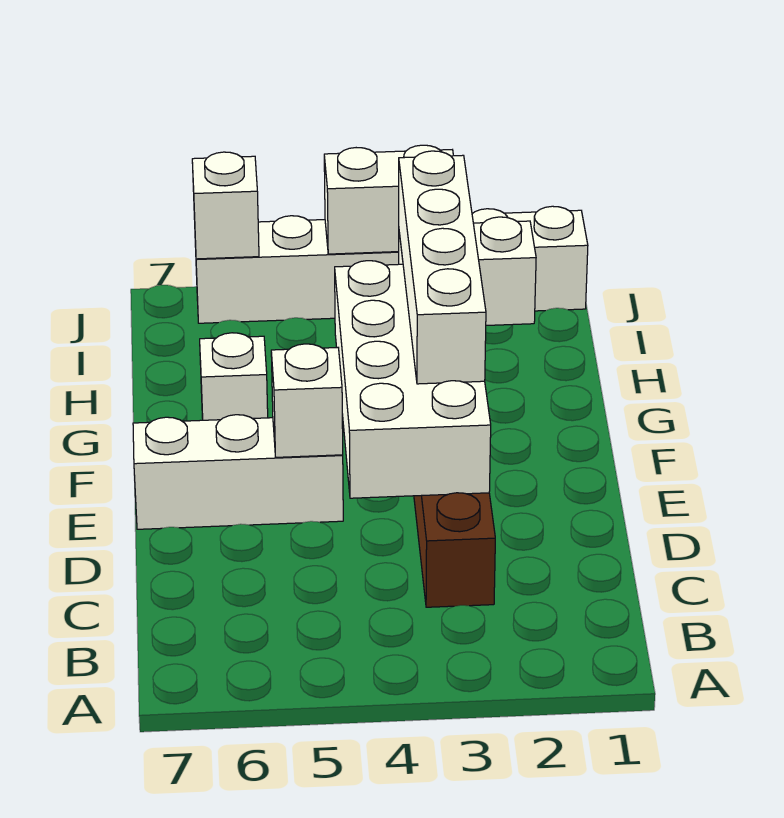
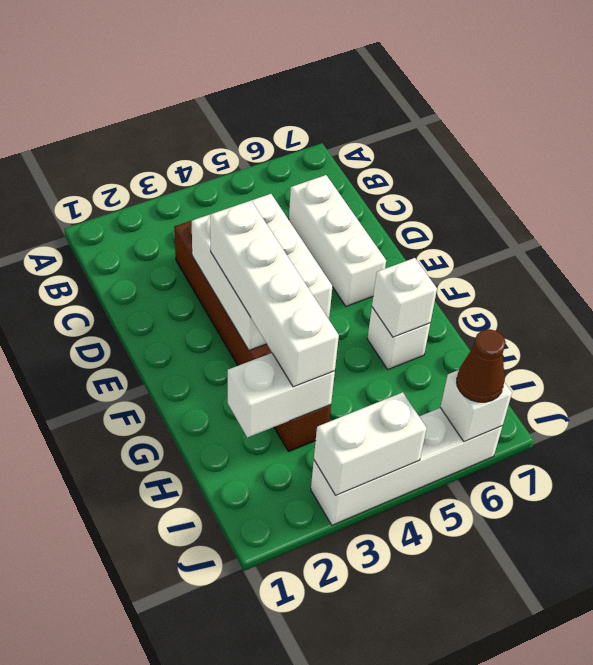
white brick D3:G4 level 2 -> white brick D3:F4 level 2
white brick E5:E7 level 1 -> white brick C6:E6 level 1
white brick E5 level 2 -> white brick G6 level 2
white brick J1:J6 level 1 -> white brick J3:J6 level 1
none -> brown cone J6 level 3

